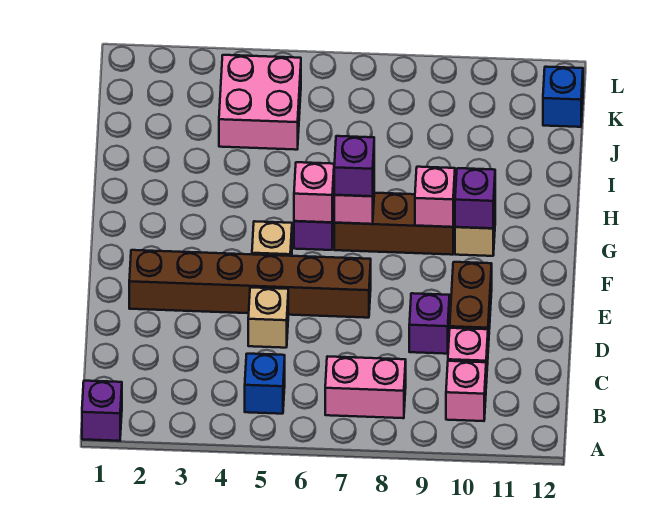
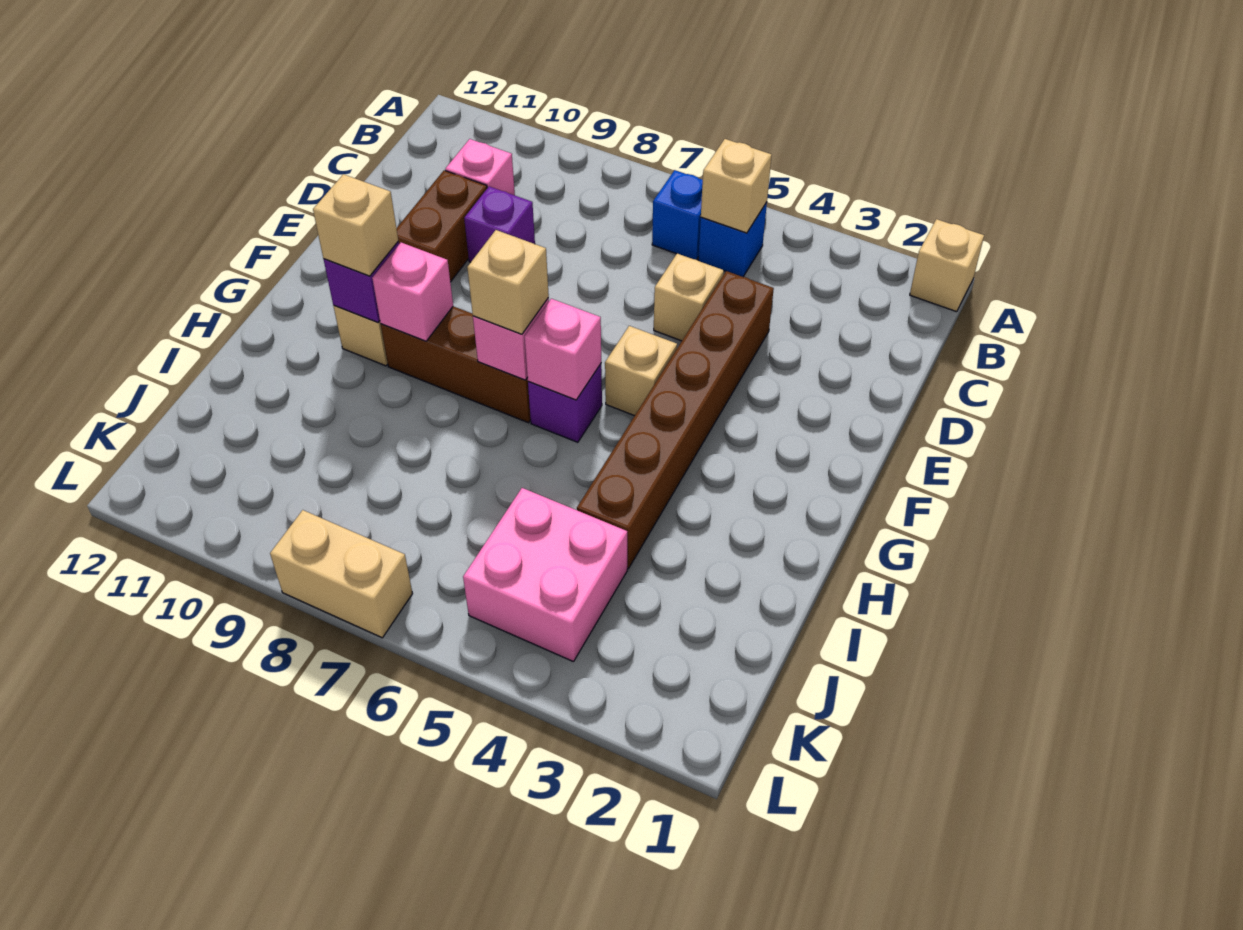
purple brick A1 level 1 -> tan brick A1 level 1
none -> tan brick B5 level 2
pink brick B7:B8 level 1 -> none
pink brick B10 level 1 -> none
brown brick E2:E7 level 1 -> brown brick D4:I4 level 1
purple brick G7 level 3 -> tan brick G7 level 3
none -> tan brick G10 level 3
blue brick K12 level 1 -> blue brick B6 level 1
none -> tan brick L7:L8 level 1

